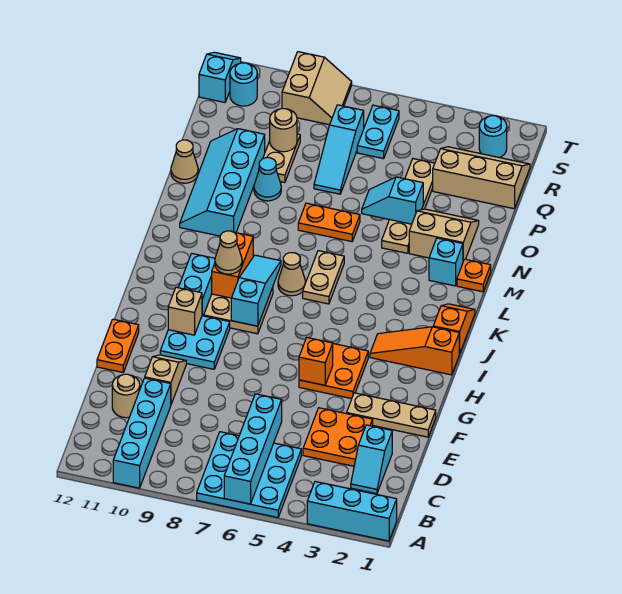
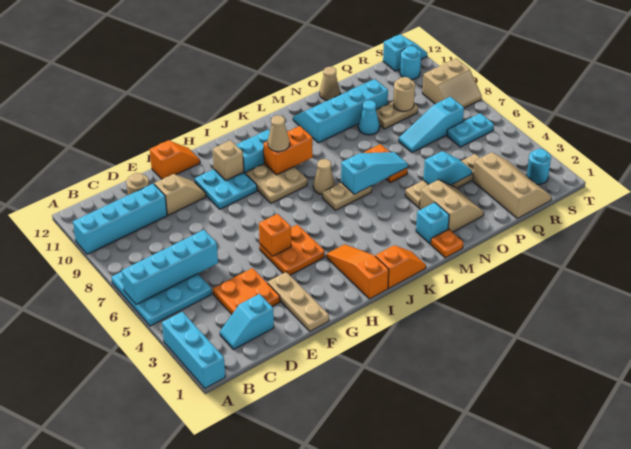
orange plate F12:G12 level 1 -> orange slope F12:G12 level 1 top F
cyan slope I8:K8 level 2 top I -> cyan slope L6:N6 level 2 top L
cyan slope O4:O5 level 2 top 4 -> cyan slope O4:P4 level 2 top O

